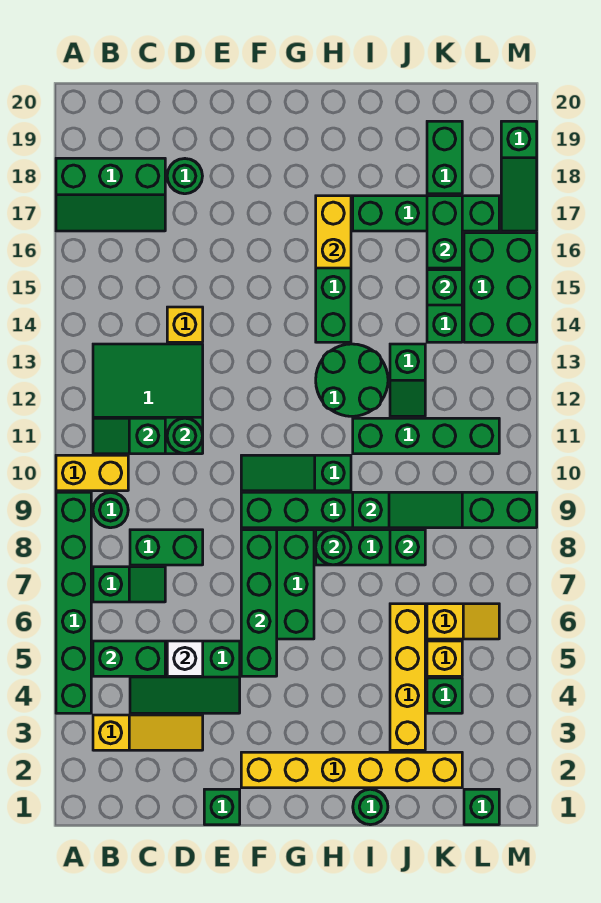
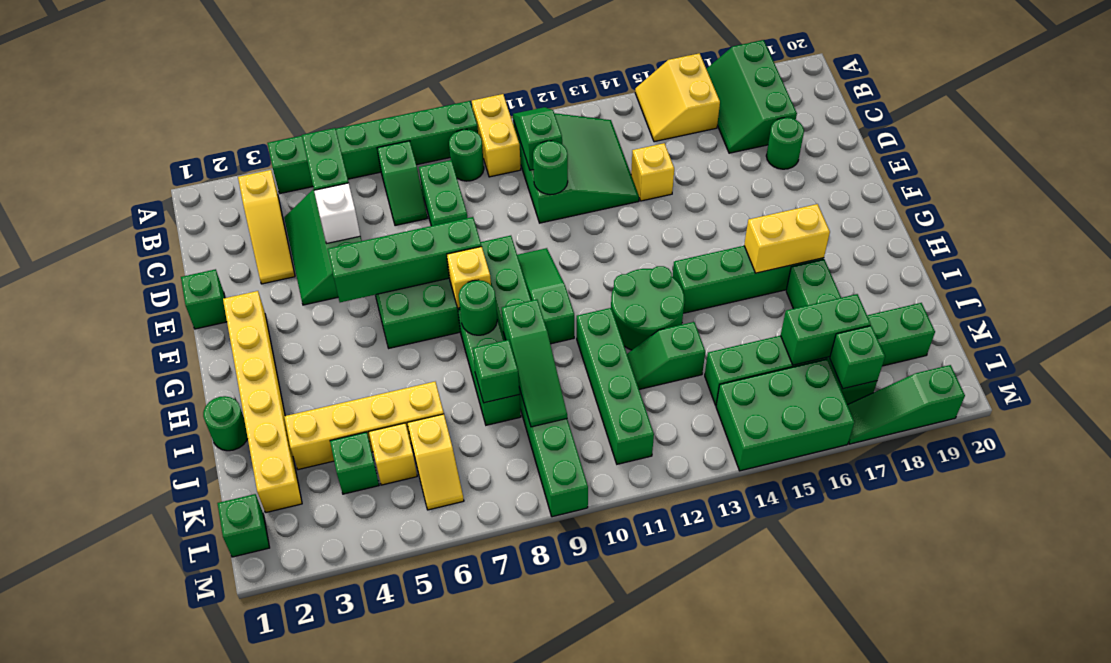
none -> yellow slope A15:B16 level 1 top 16
none -> yellow brick G8 level 2
green brick K15 level 2 -> green brick L17 level 2

